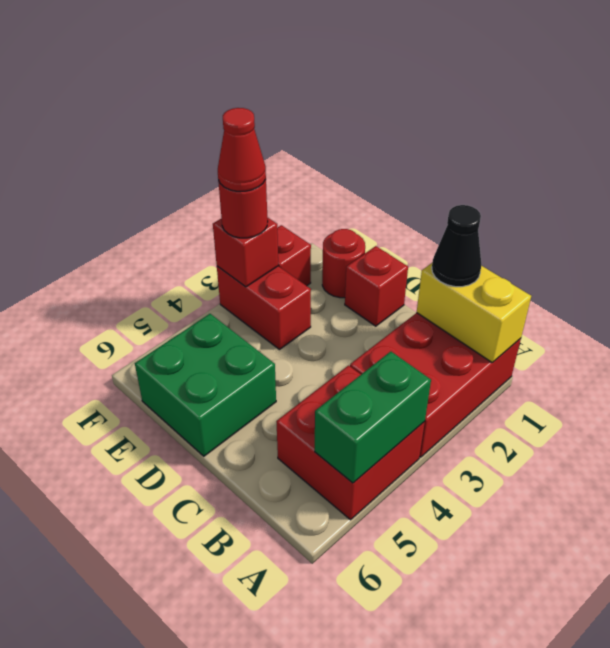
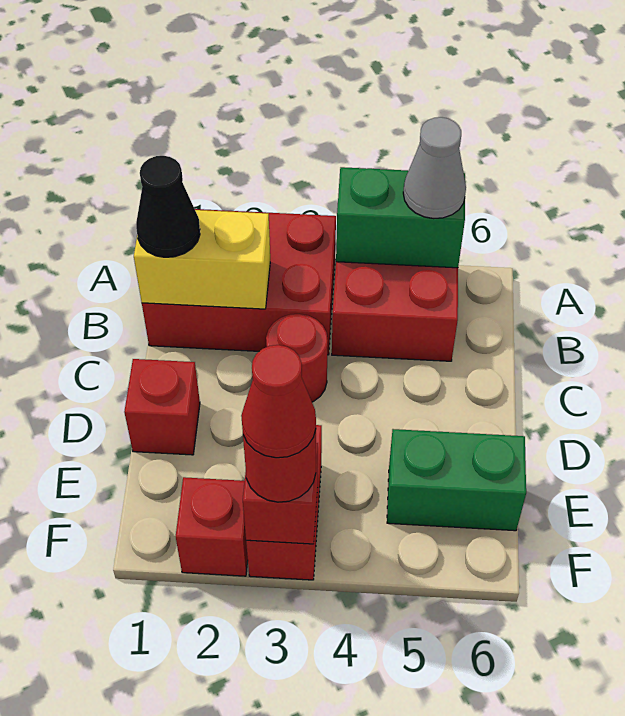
yellow brick A1:B1 level 2 -> yellow brick B1:B2 level 2
none -> grey cone A5 level 3
green brick D5:E6 level 1 -> green brick E5:E6 level 1
red round brick E1 level 1 -> red round brick C3 level 1

